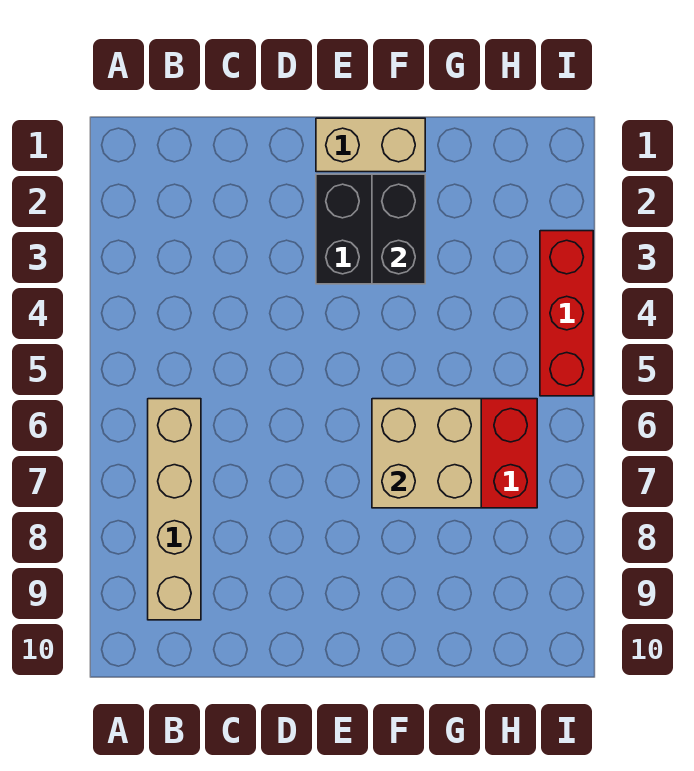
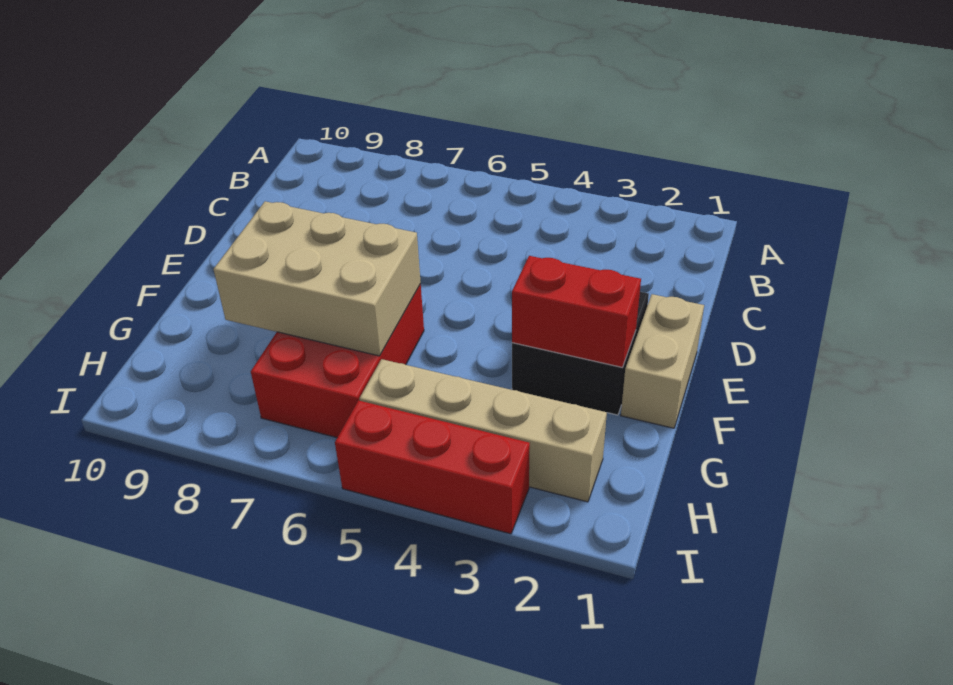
tan brick B6:B9 level 1 -> tan brick H2:H5 level 1
black brick F2:F3 level 2 -> red brick F2:F3 level 2
tan brick F6:G7 level 2 -> tan brick F6:G8 level 2

